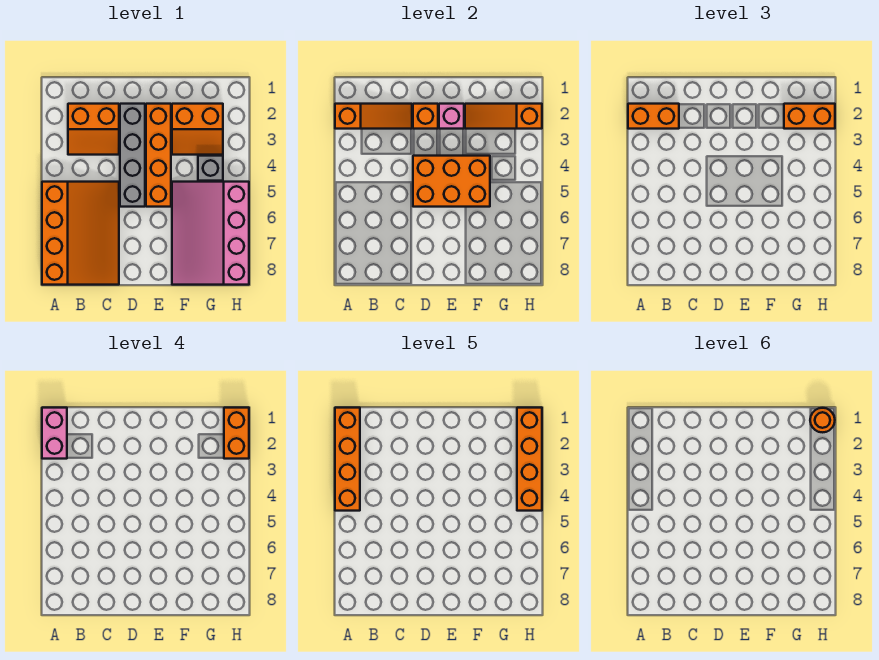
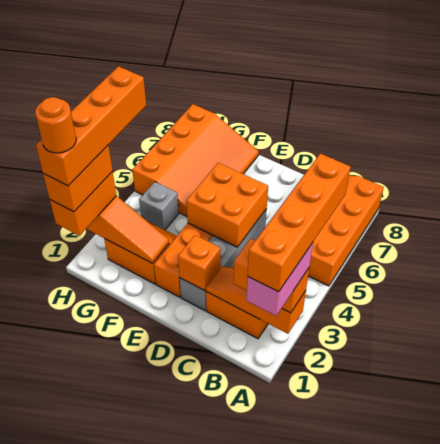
orange brick D4:F5 level 2 -> orange brick D4:E5 level 2
pink brick E2 level 2 -> none
pink slope F5:H8 level 1 top H -> orange slope F5:H8 level 1 top H
orange brick G2:H2 level 3 -> orange brick H1:H2 level 3

